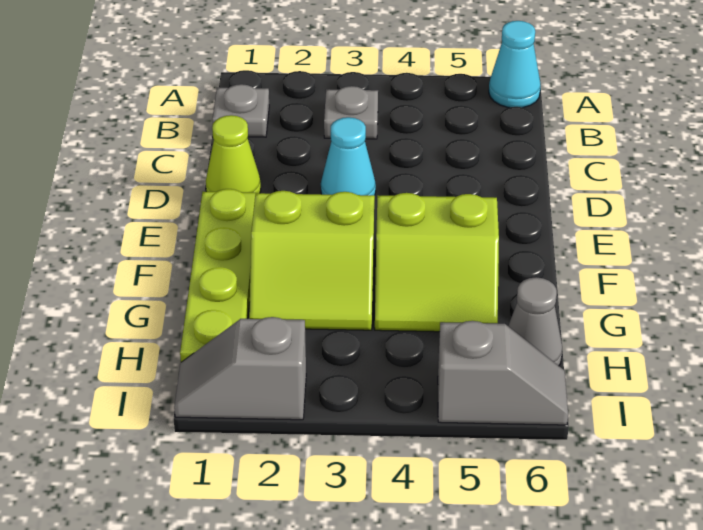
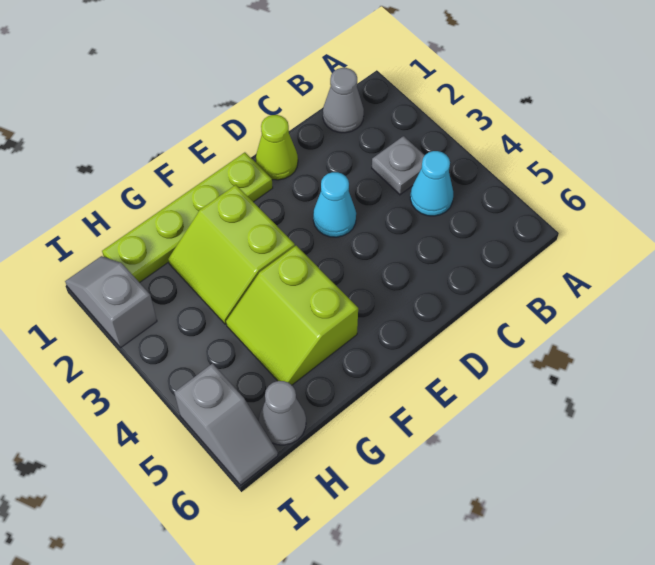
cyan cone A6 level 1 -> cyan cone B4 level 1
grey plate B1 level 1 -> grey cone B1 level 1

